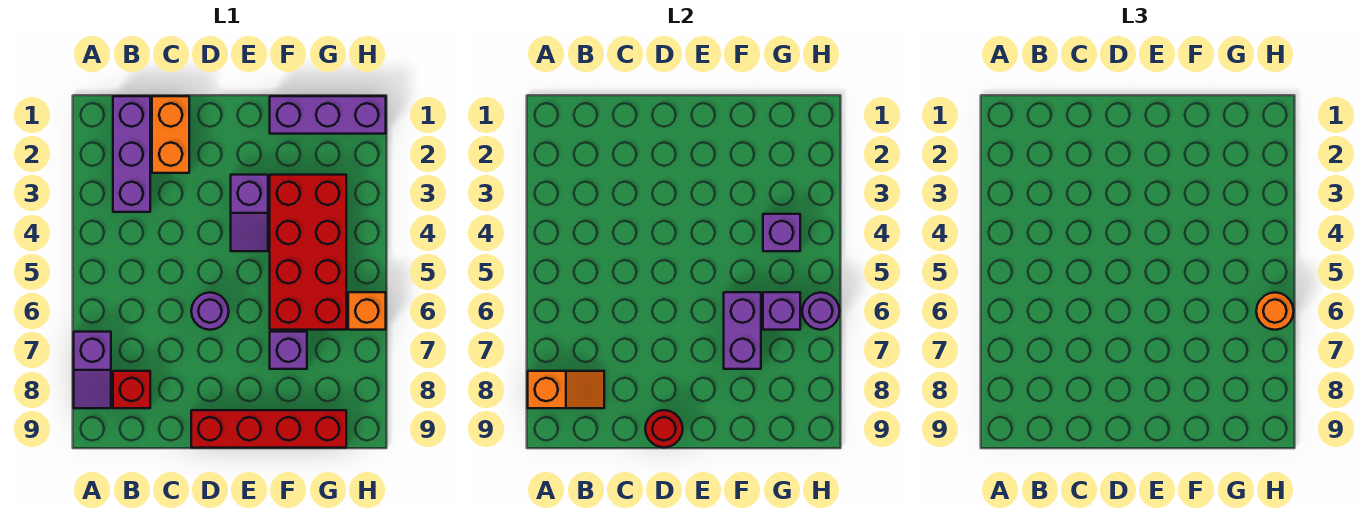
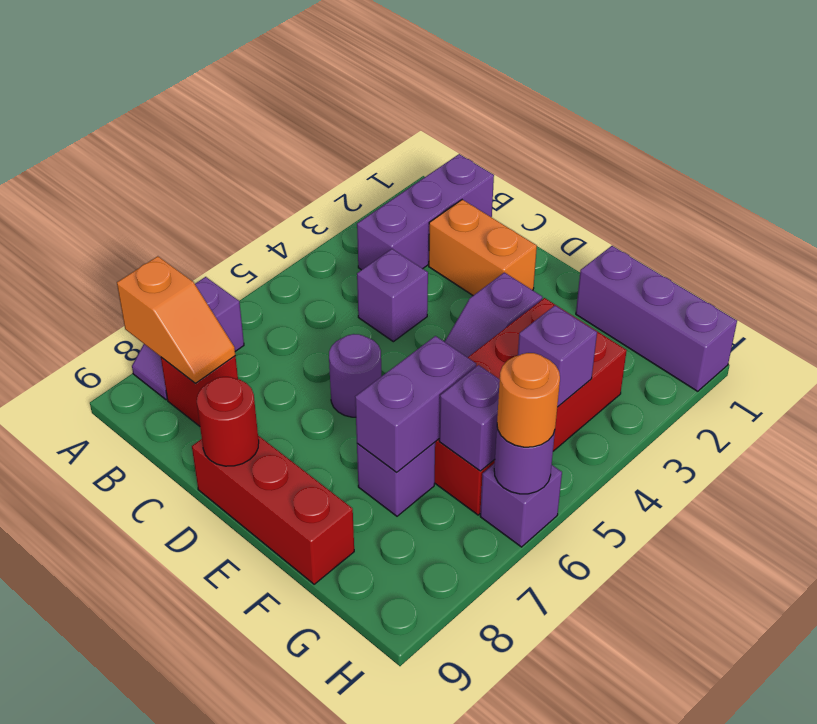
orange brick C1:C2 level 1 -> orange brick C2:D2 level 1
none -> purple brick C4 level 1
red brick D9:G9 level 1 -> red brick D9:F9 level 1
orange brick H6 level 1 -> purple brick H6 level 1

